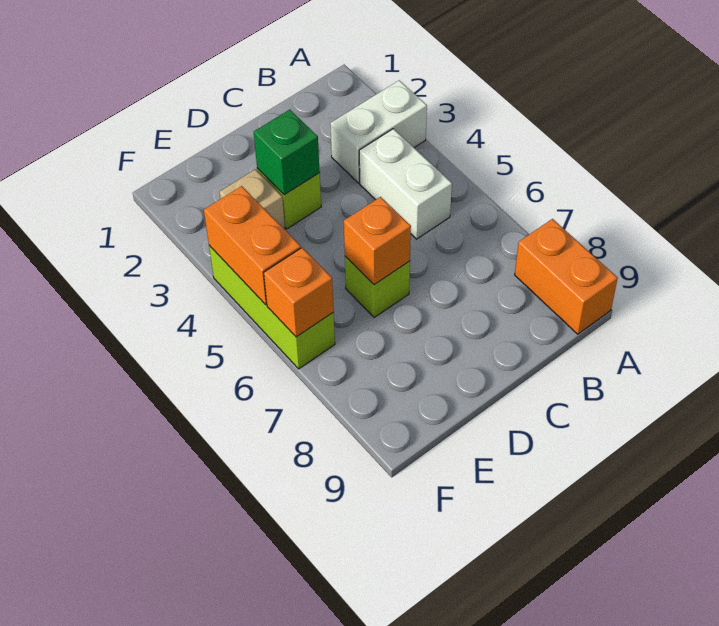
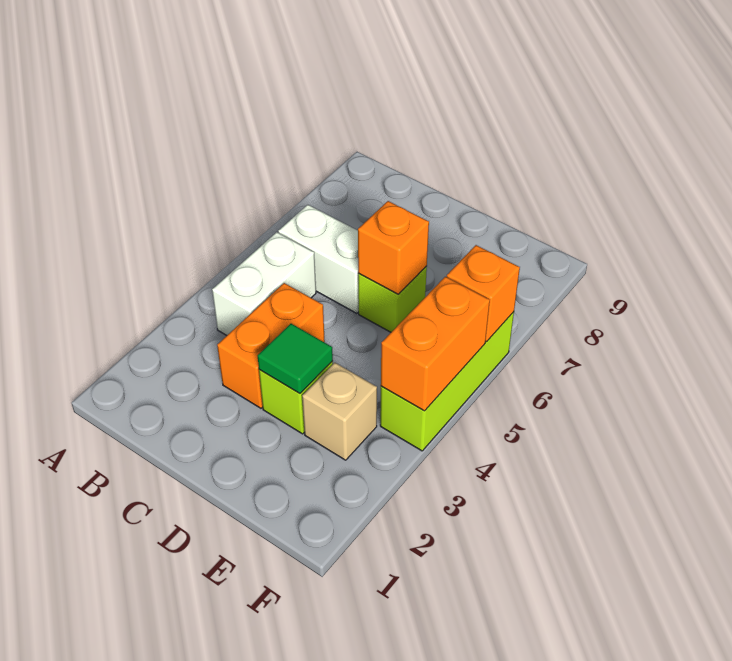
white brick A3:B3 level 1 -> white brick B6:C6 level 1
orange brick A8:A9 level 1 -> orange brick C3:C4 level 1
green brick D3 level 2 -> green tile D3 level 2

